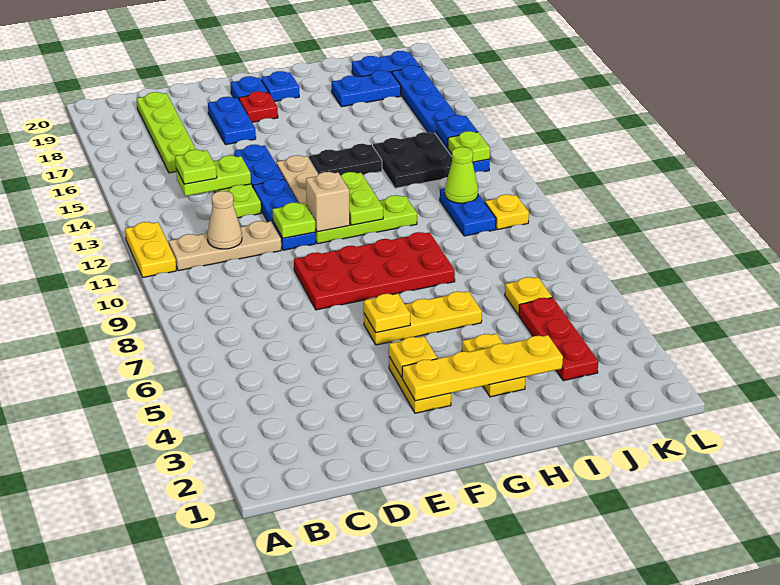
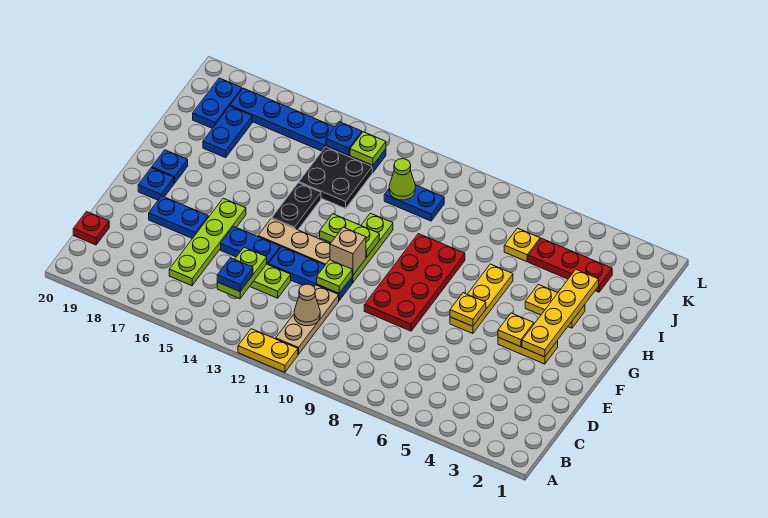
lime plate C14 level 3 -> blue plate C14 level 3
lime plate C16:C19 level 1 -> lime plate C16:F16 level 1
red plate F18 level 1 -> red plate C20 level 1
yellow plate K10 level 1 -> none

